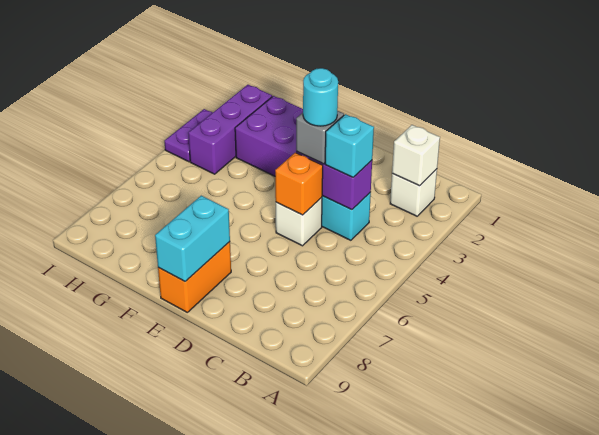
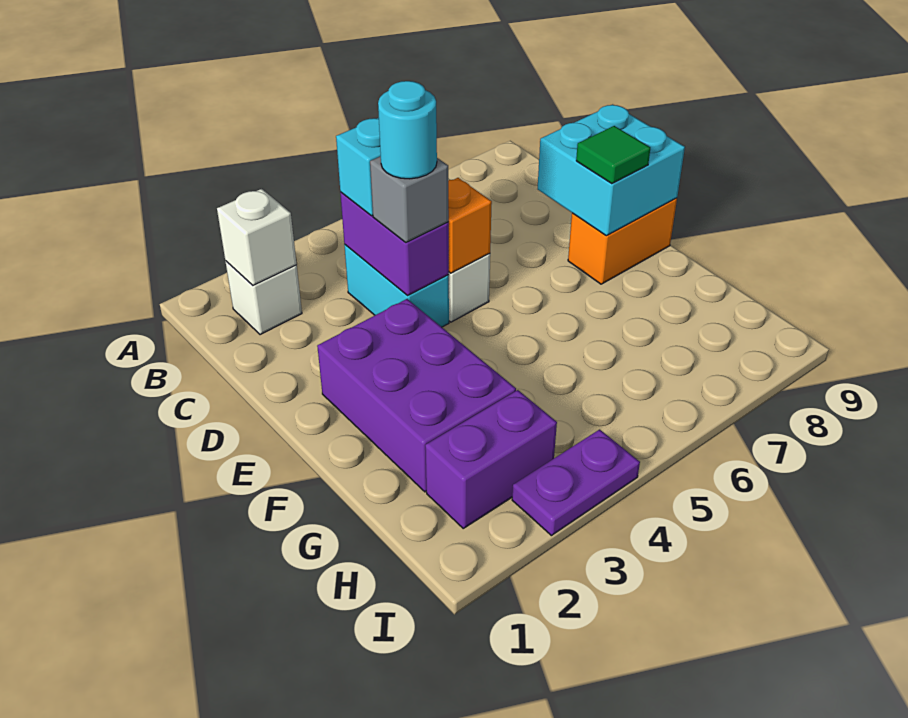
cyan brick E8:E9 level 2 -> cyan brick D8:E9 level 2
none -> green tile E8 level 3
purple brick H2:H4 level 1 -> purple brick H2:H3 level 1

